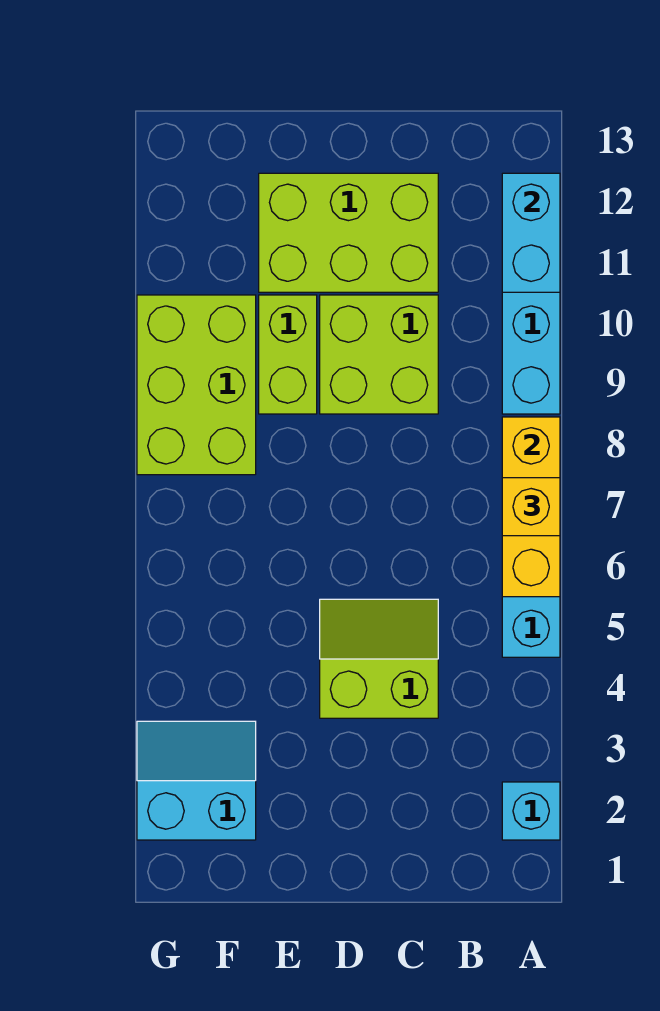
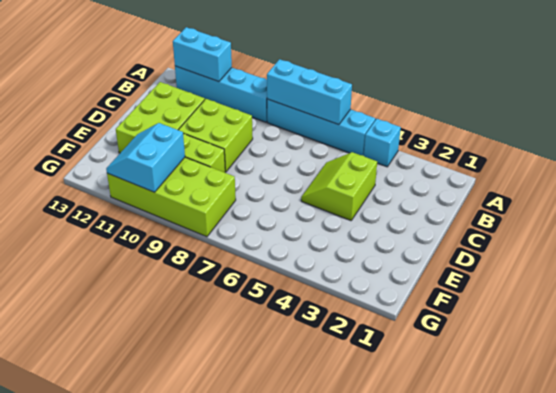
cyan brick A2 level 1 -> cyan brick A4 level 1
yellow brick A6:A8 level 2 -> cyan brick A6:A8 level 2
yellow brick A7 level 3 -> none
cyan slope F2:G3 level 1 top 2 -> cyan slope F10:G11 level 2 top 10
lime brick F8:G10 level 1 -> lime brick F8:G11 level 1

